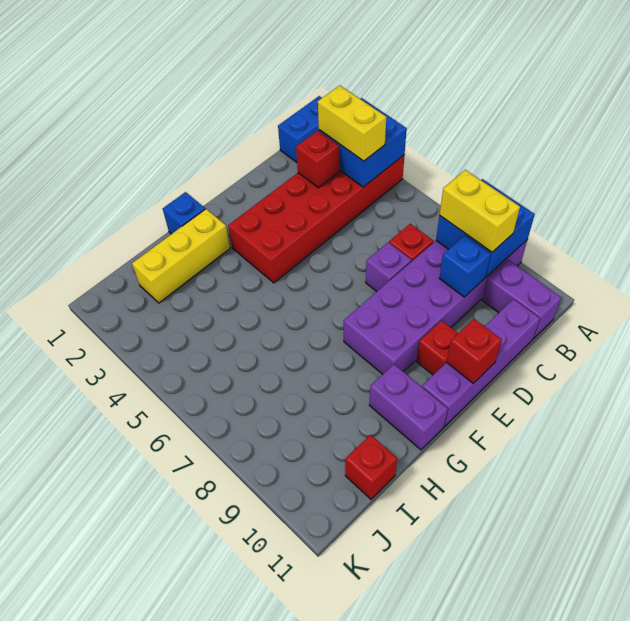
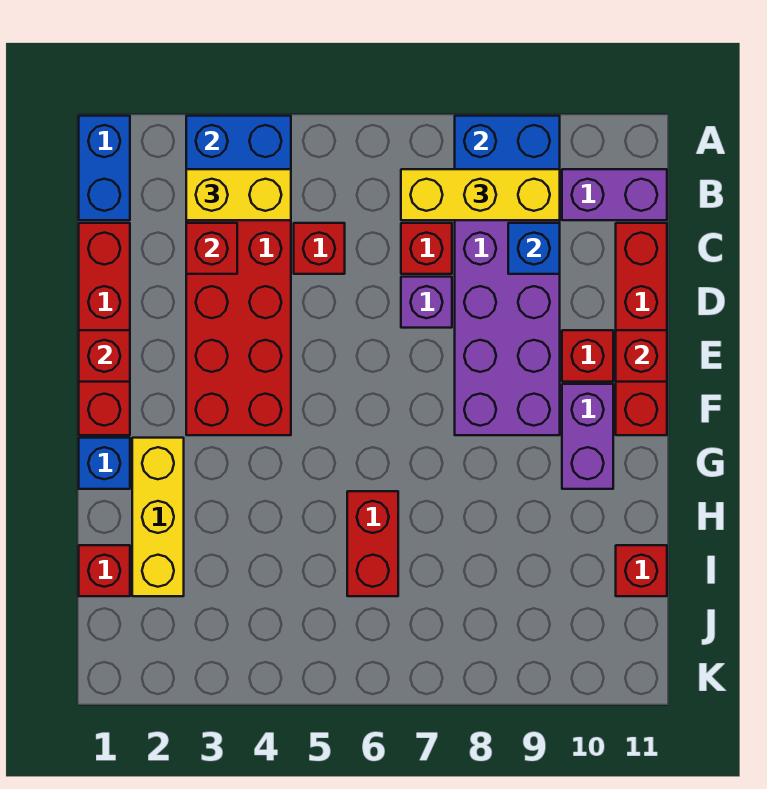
yellow brick B8:B9 level 3 -> yellow brick B7:B9 level 3
none -> red brick C1:F1 level 1
none -> red brick C5 level 1
purple brick C11:F11 level 1 -> red brick C11:F11 level 1
none -> red brick E1 level 2
purple brick G10:G11 level 1 -> purple brick F10:G10 level 1
none -> red brick H6:I6 level 1
none -> red brick I1 level 1

